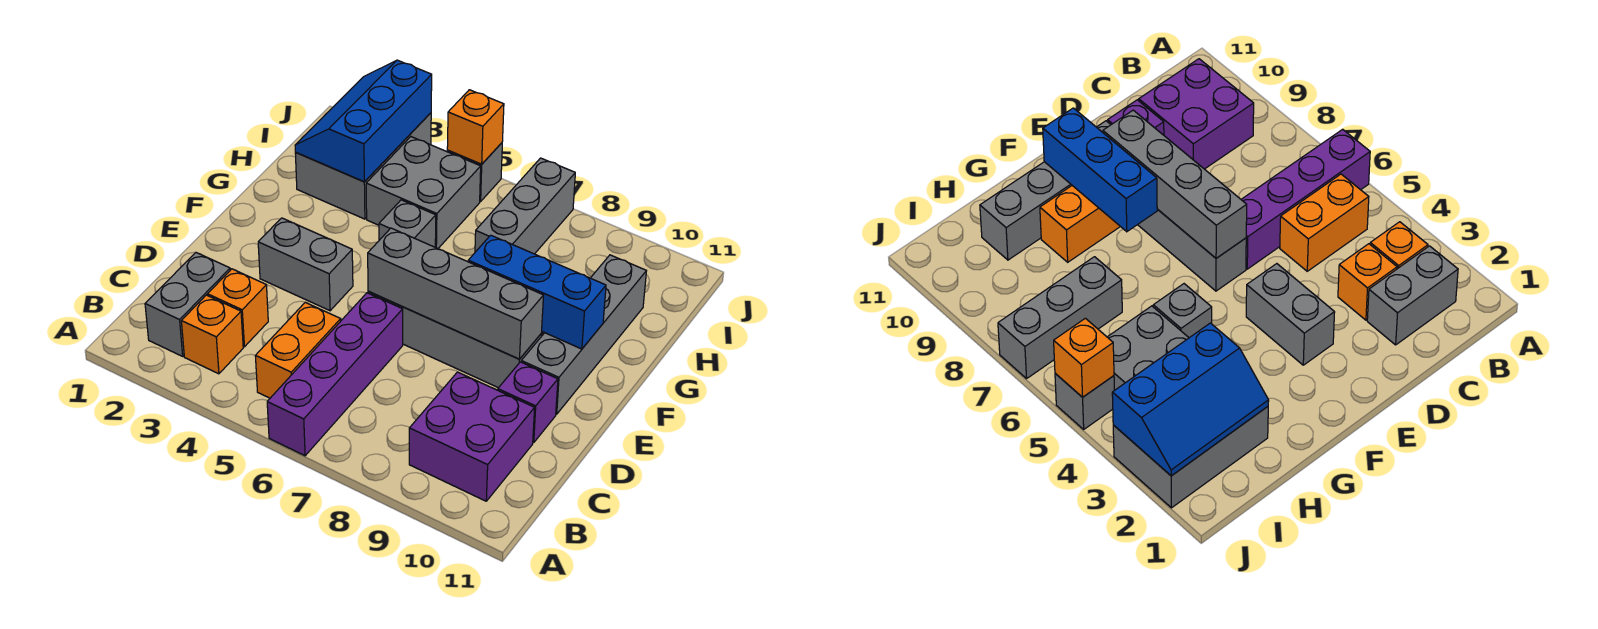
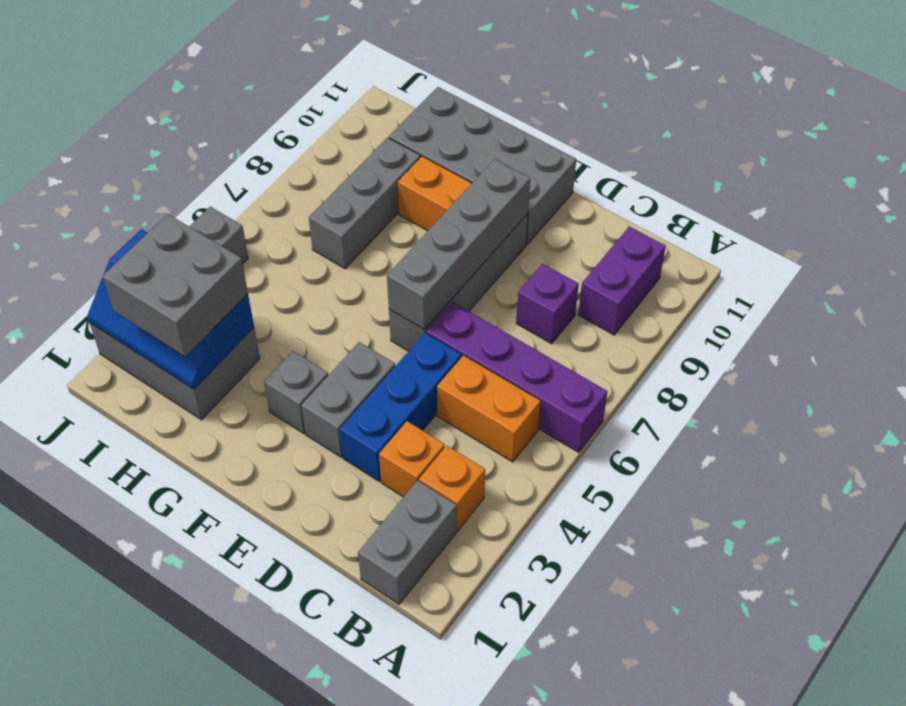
grey brick B2:C2 level 1 -> grey brick B1:B2 level 1
purple brick B9:C10 level 1 -> purple brick B9:B10 level 1
purple brick D10 level 1 -> purple brick C8 level 1
grey brick E10:H10 level 1 -> grey brick E10:H11 level 1
blue brick F8:F10 level 2 -> blue brick D3:D5 level 1
grey brick G5 level 1 -> grey brick F3 level 1
grey brick H4:I5 level 1 -> grey brick H2:I3 level 3
grey brick H7:J7 level 1 -> grey brick H7:H9 level 1
orange brick J5 level 2 -> none

